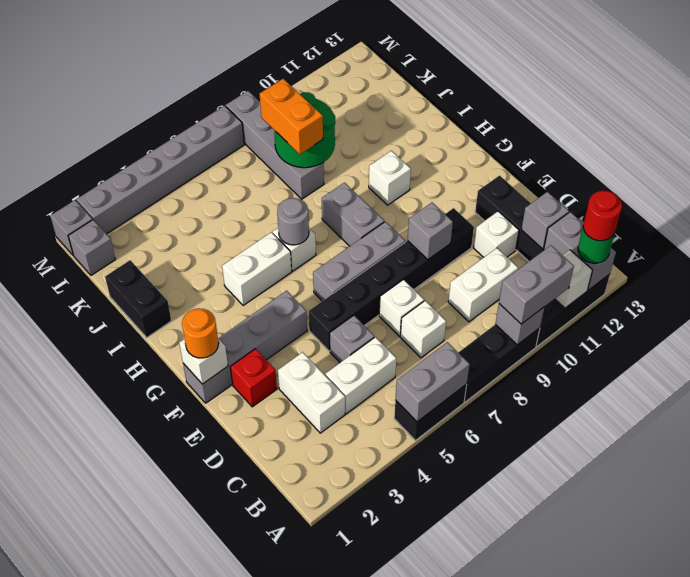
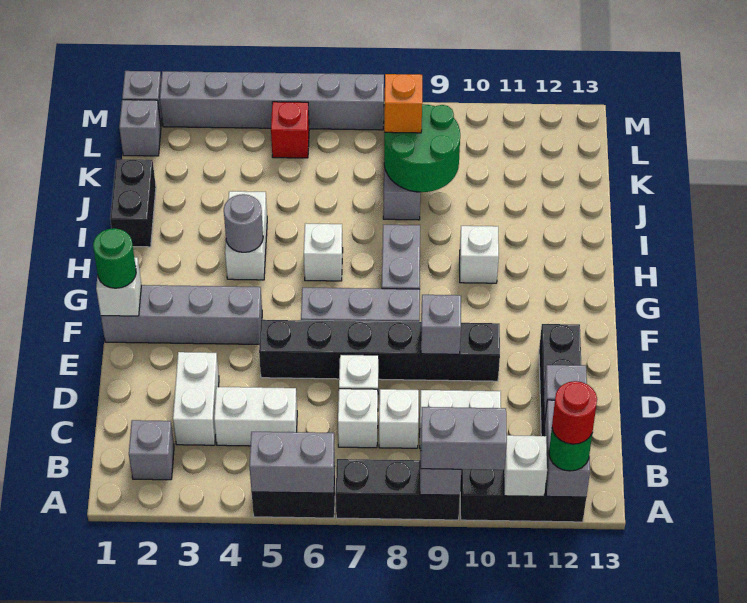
grey brick D5 level 1 -> grey brick B2 level 1
white brick D11 level 1 -> white brick C8 level 1
red brick E2 level 1 -> red brick L5 level 1
orange round brick F1 level 3 -> green round brick F1 level 3
white brick H4:H5 level 1 -> white brick H4:I4 level 1
grey round brick H6 level 2 -> grey round brick H4 level 2
orange brick J8:K8 level 3 -> orange brick K8 level 3

